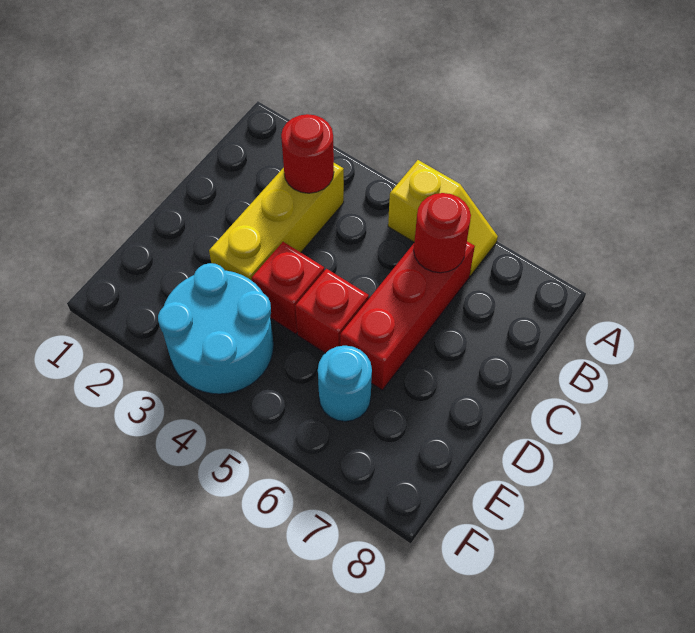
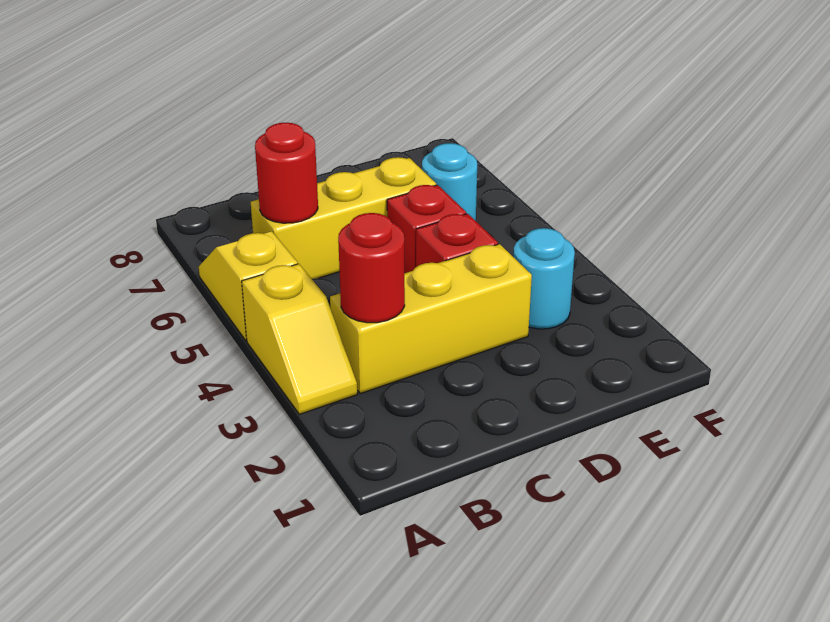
none -> yellow slope A3:A4 level 1 top 4
red brick B6:D6 level 1 -> yellow brick B6:D6 level 1
cyan round brick E3:F4 level 1 -> cyan round brick E3 level 1

